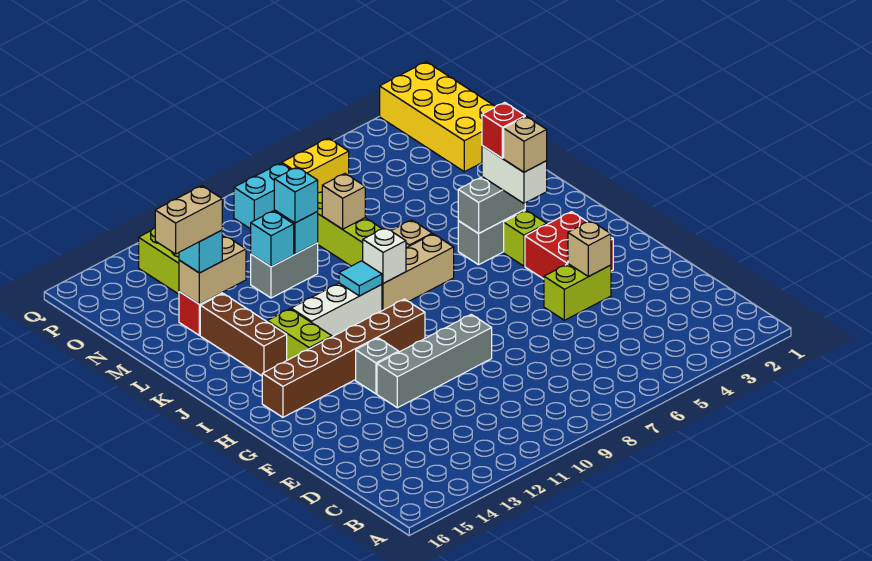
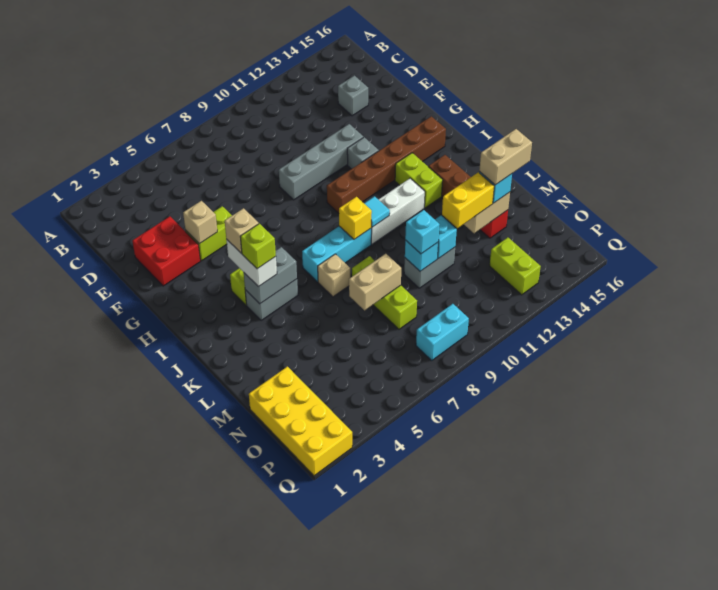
none -> grey brick D14 level 1
red brick G3:H4 level 1 -> red brick E2:F3 level 1
red brick J4 level 4 -> lime brick J4 level 4
tan brick J7:J9 level 1 -> cyan brick J7:J9 level 1
white brick J9 level 2 -> yellow brick J9 level 2
tan brick M8 level 2 -> tan brick M7:M8 level 2
yellow brick P6:P7 level 1 -> yellow brick M12:M13 level 3

